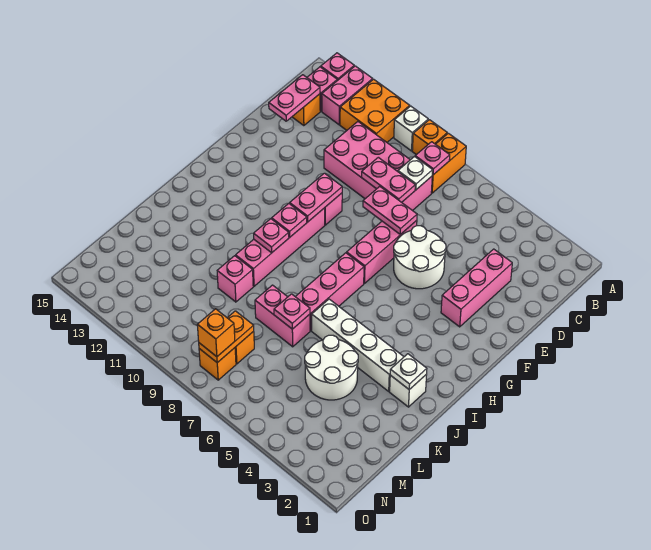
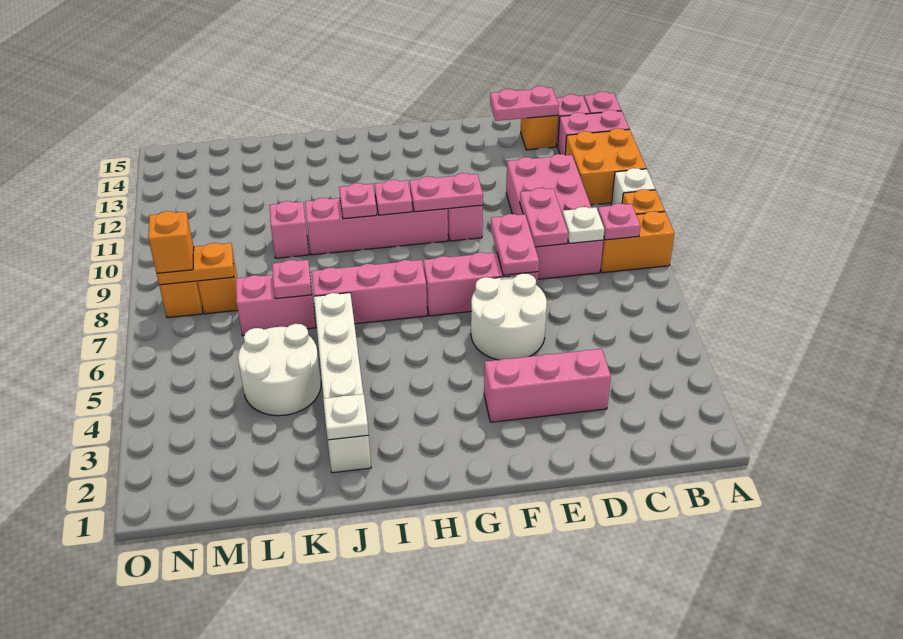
pink brick K7:K8 level 1 -> pink brick K7:L7 level 1

